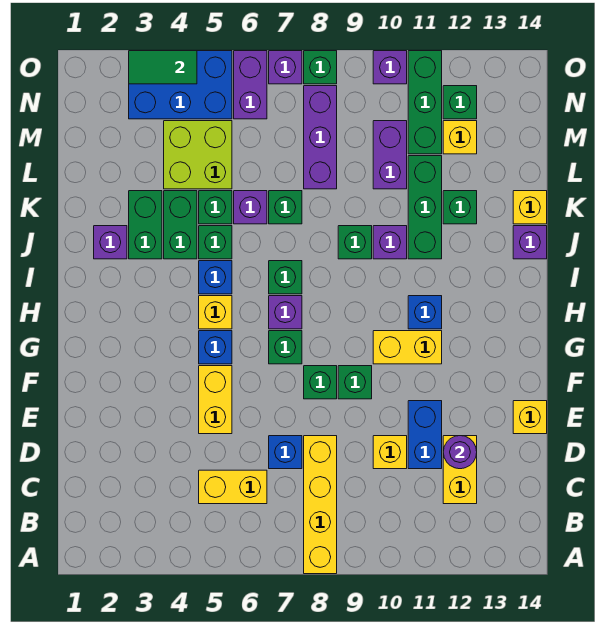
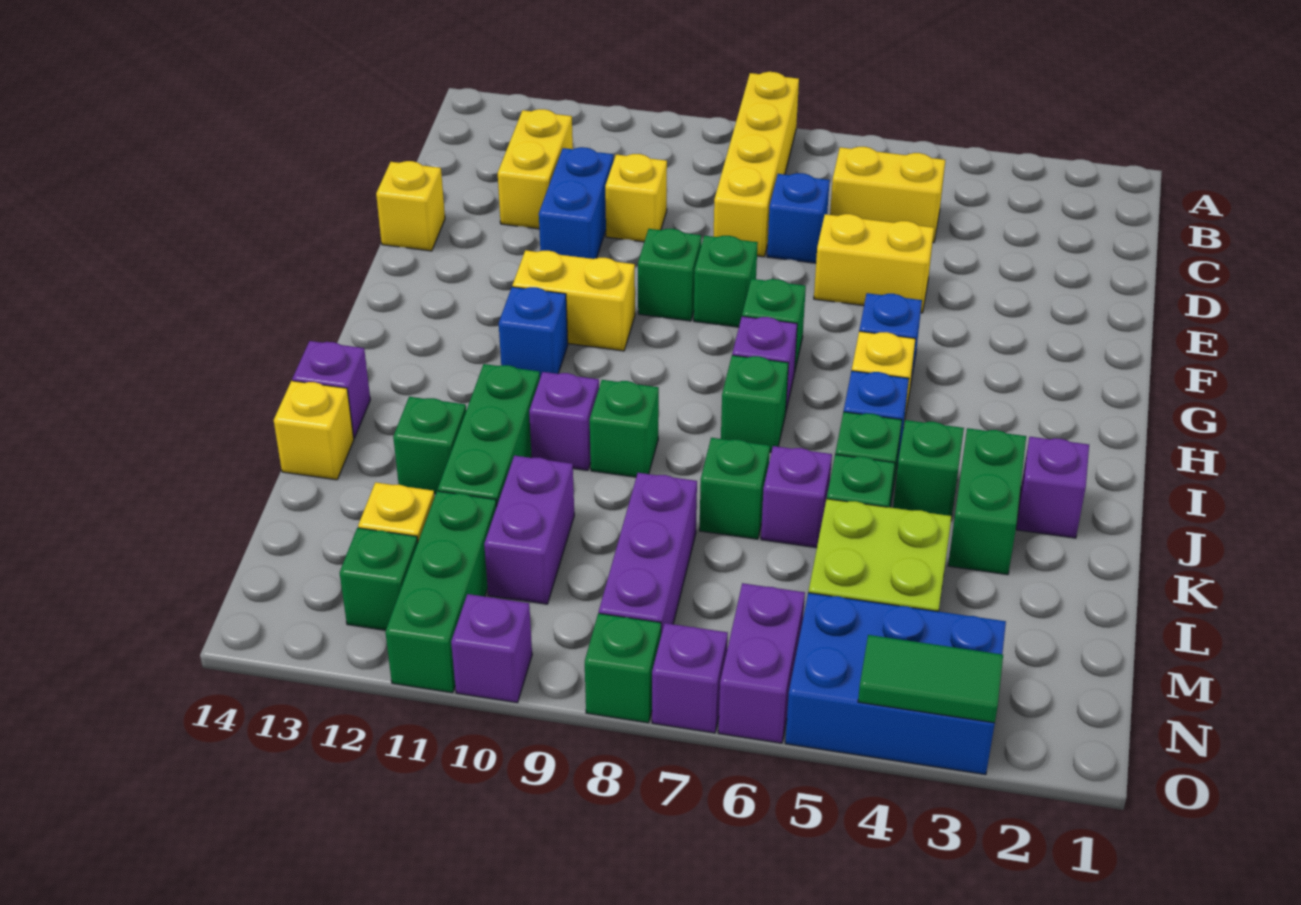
purple round brick D12 level 2 -> none
yellow brick E5:F5 level 1 -> yellow brick E5:E6 level 1
green brick J4:K4 level 1 -> green brick J4 level 1

